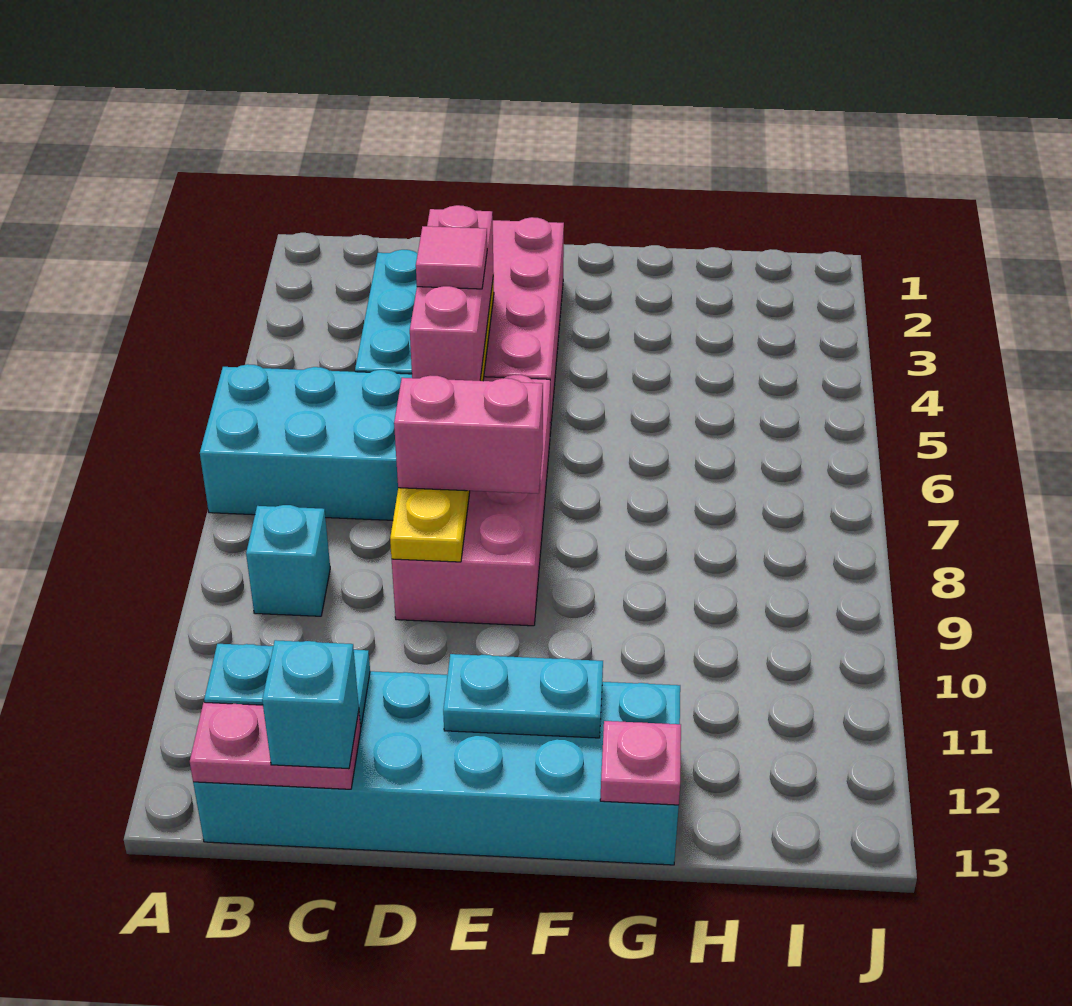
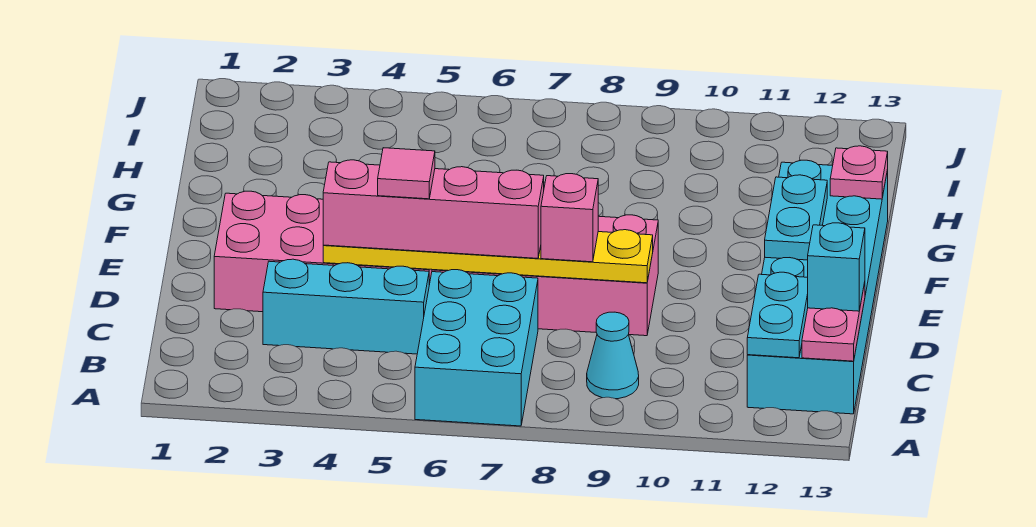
cyan brick B9 level 1 -> cyan cone B9 level 1
pink brick D4:D6 level 3 -> pink brick D4:D7 level 3
pink brick D8:E8 level 3 -> pink brick D8 level 3

